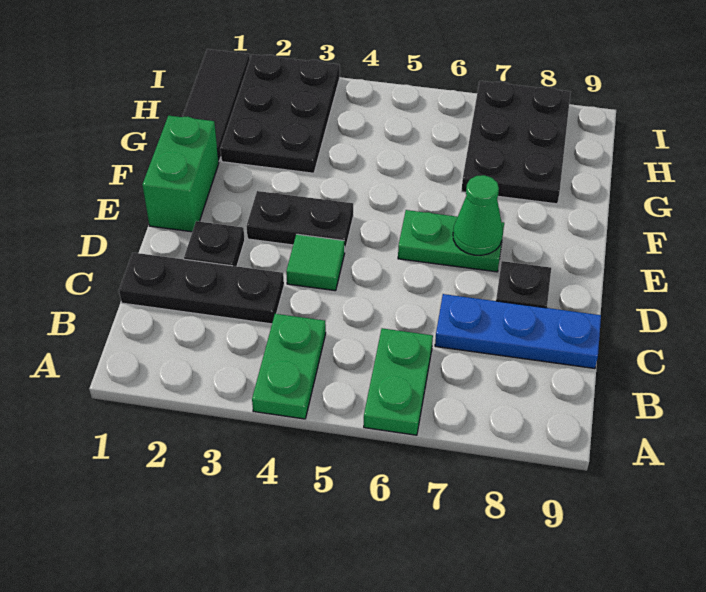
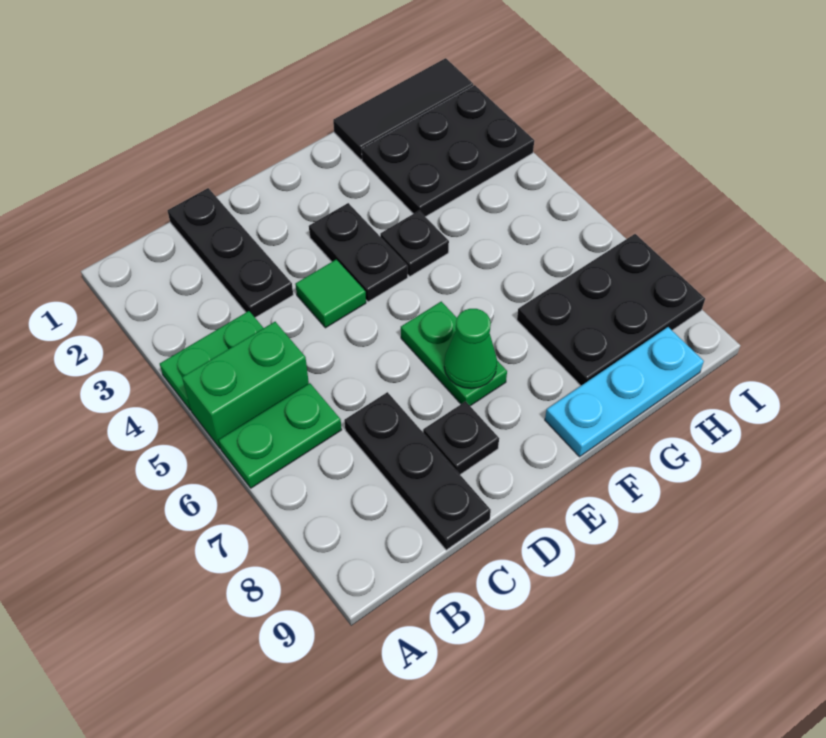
blue plate C7:C9 level 1 -> black plate C7:C9 level 1
black plate D2 level 1 -> black plate F4 level 1
green brick E1:F1 level 1 -> green brick A5:B5 level 1
none -> cyan plate F9:H9 level 1

